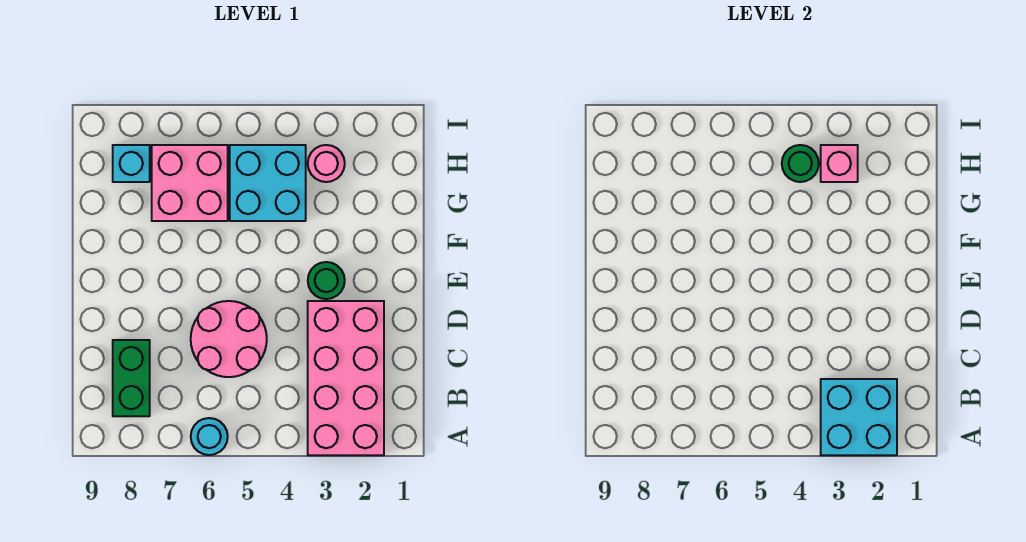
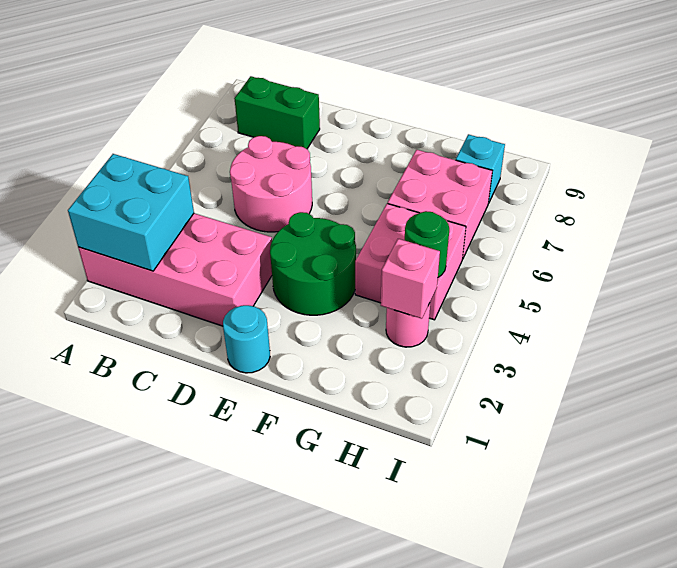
cyan round brick A6 level 1 -> cyan round brick E1 level 1
green round brick E3 level 1 -> green round brick E3:F4 level 1
cyan brick G4:H5 level 1 -> pink brick G4:H5 level 1

